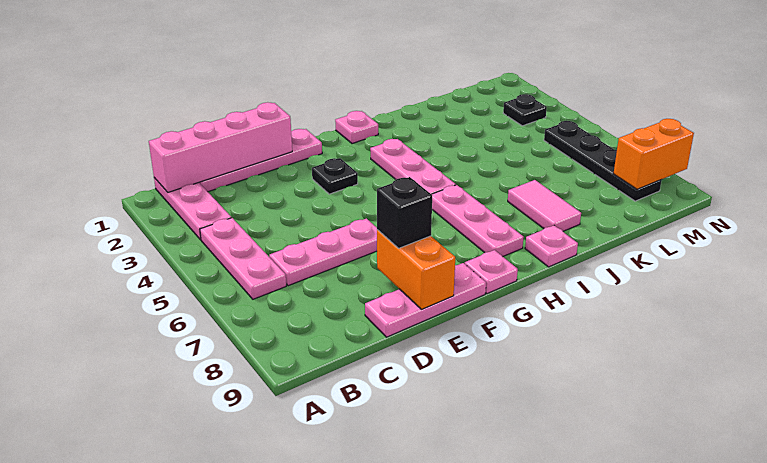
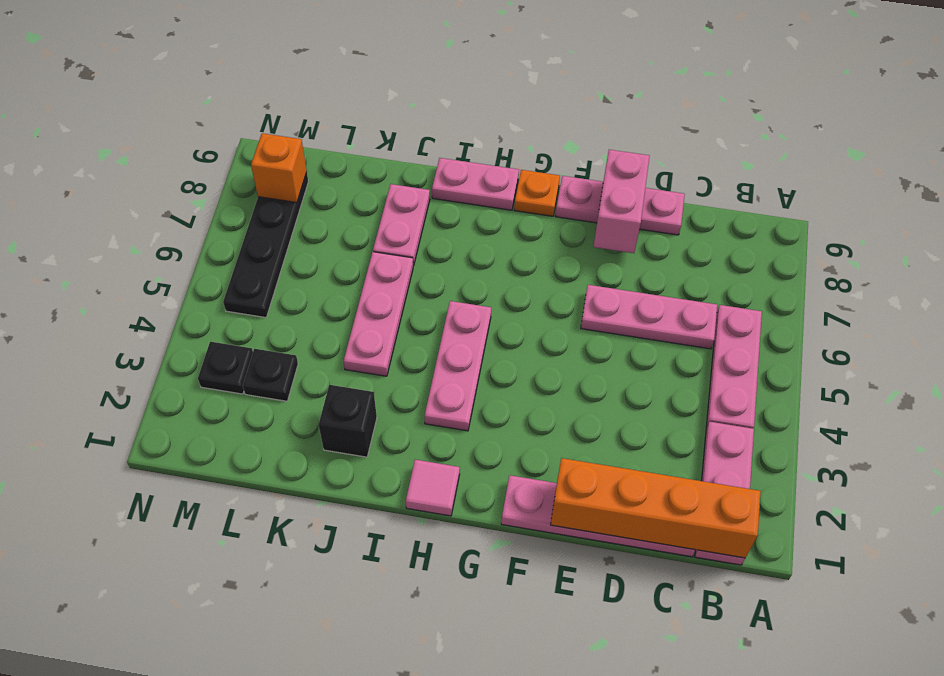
pink brick B1:E1 level 2 -> orange brick B1:E1 level 2
orange brick E8:E9 level 2 -> pink brick E8:E9 level 2
black brick E8 level 3 -> black brick J2 level 1
black plate F3 level 1 -> black plate L3 level 1
pink plate G9 level 1 -> orange plate G9 level 1
pink plate H1 level 1 -> pink tile H1 level 1
pink plate H6:H8 level 1 -> pink plate J4:J6 level 1
pink plate I9 level 1 -> pink plate H9:I9 level 1
pink tile J7:J8 level 1 -> pink plate J7:J8 level 1
orange brick M8:N8 level 2 -> orange brick M8 level 2

